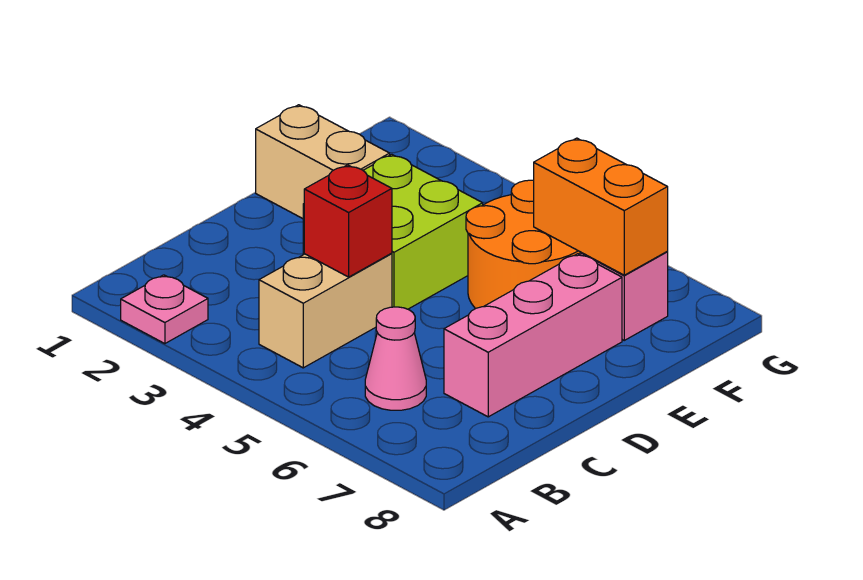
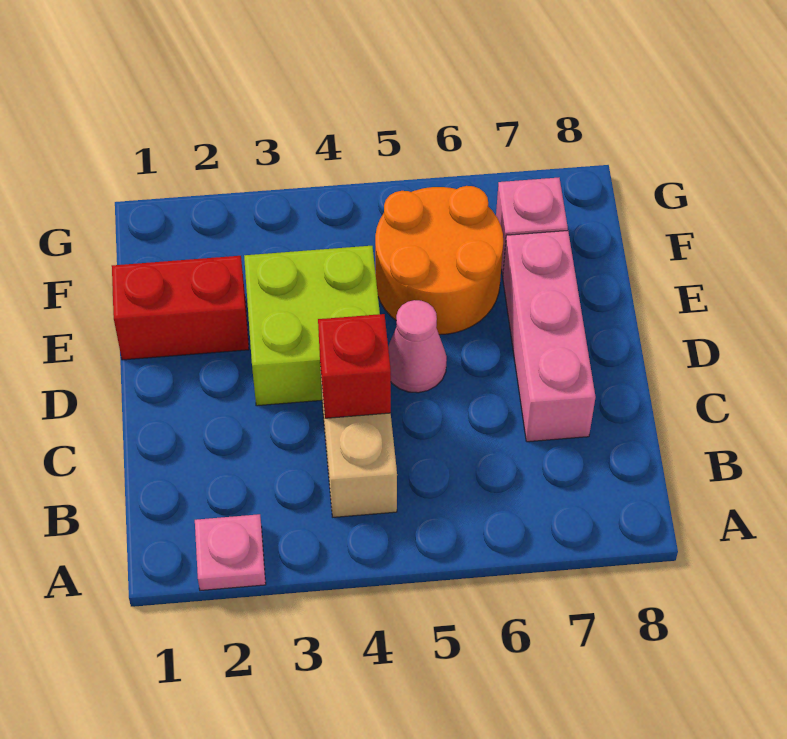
pink cone B6 level 1 -> pink cone D5 level 1
tan brick E1:E2 level 1 -> red brick E1:E2 level 1
orange brick F6:F7 level 2 -> none

